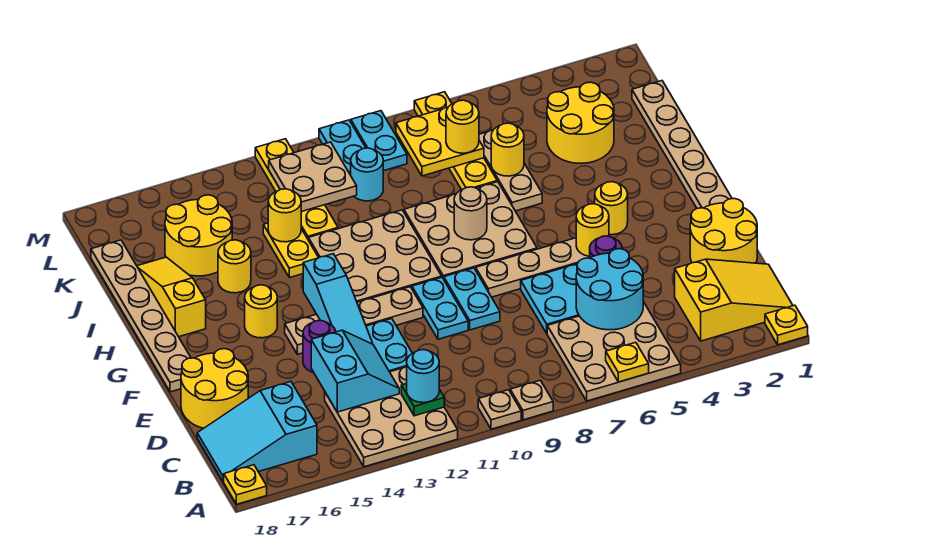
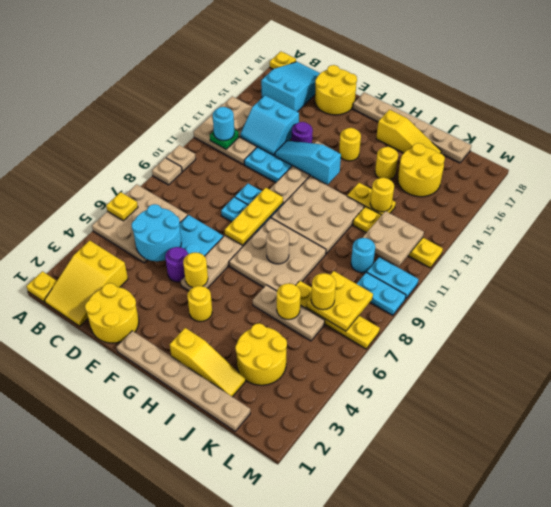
none -> yellow plate F8:F10 level 2
none -> yellow slope H2:J2 level 1 top H

